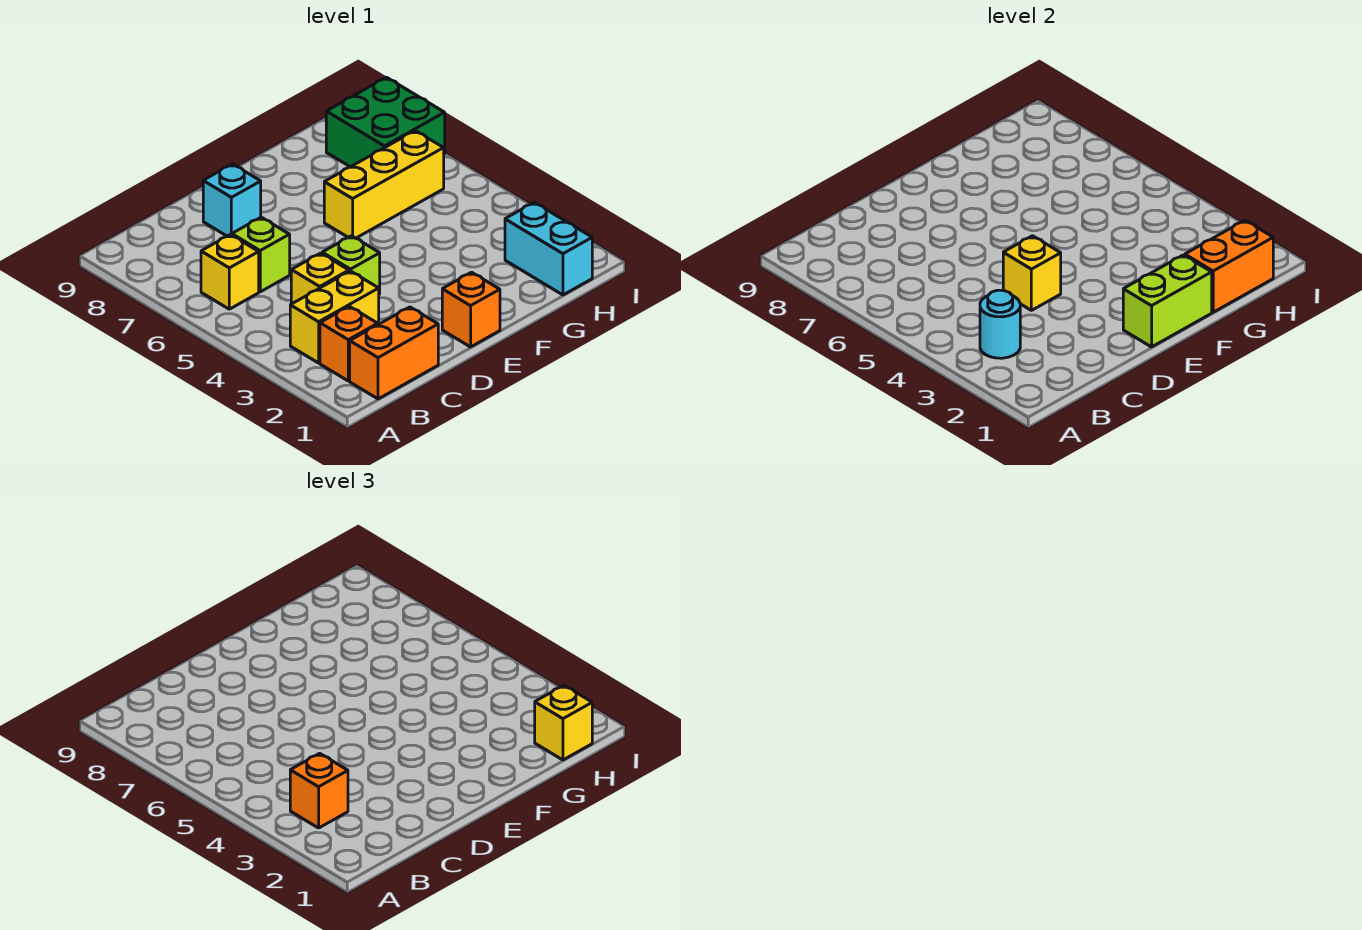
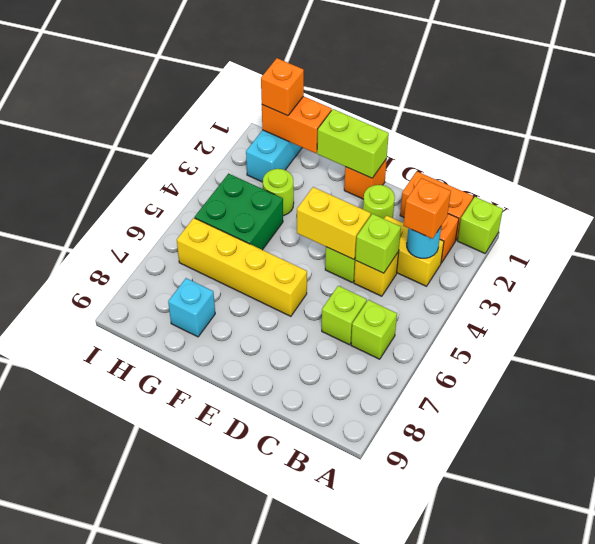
none -> lime brick A1 level 1
yellow brick B6 level 1 -> lime brick B6 level 1
none -> lime brick C4 level 2
none -> lime round brick D2 level 1
yellow brick D4 level 2 -> yellow brick D4:E4 level 2
cyan brick D8 level 1 -> cyan brick G8 level 1
yellow brick F6:H6 level 1 -> yellow brick E6:H6 level 1
none -> lime round brick G3 level 1
yellow brick H1 level 3 -> orange brick H1 level 3
green brick H7:I8 level 1 -> green brick G4:H5 level 1

